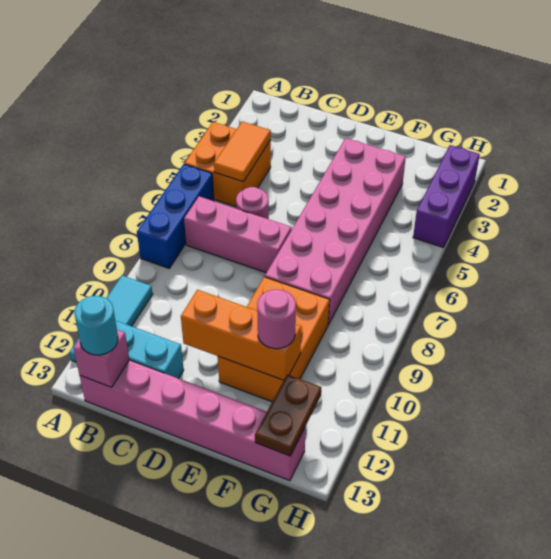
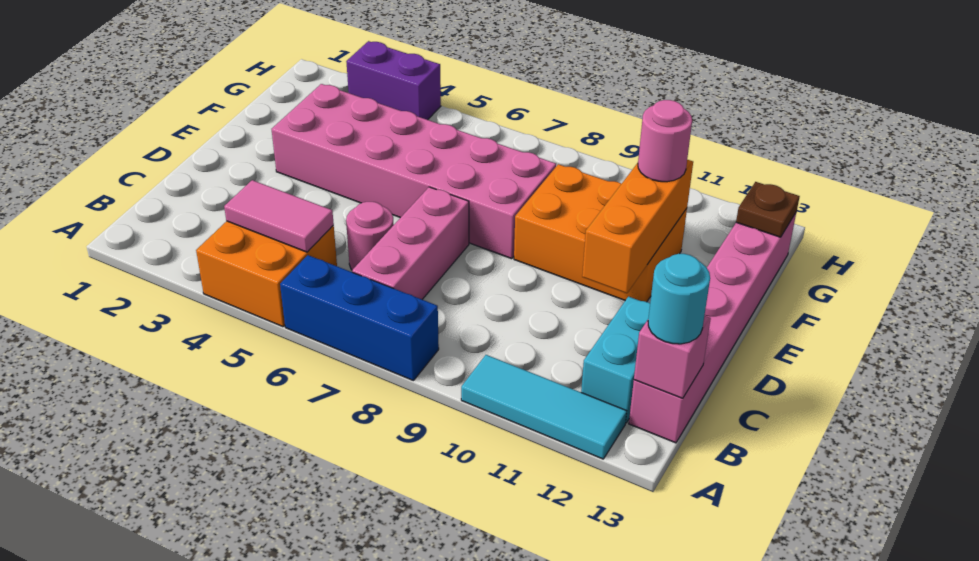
orange tile B4:B5 level 2 -> pink tile B4:B5 level 2
brown plate G12:G13 level 2 -> brown plate G13 level 2
purple brick H2:H4 level 1 -> purple brick H3:H4 level 1

